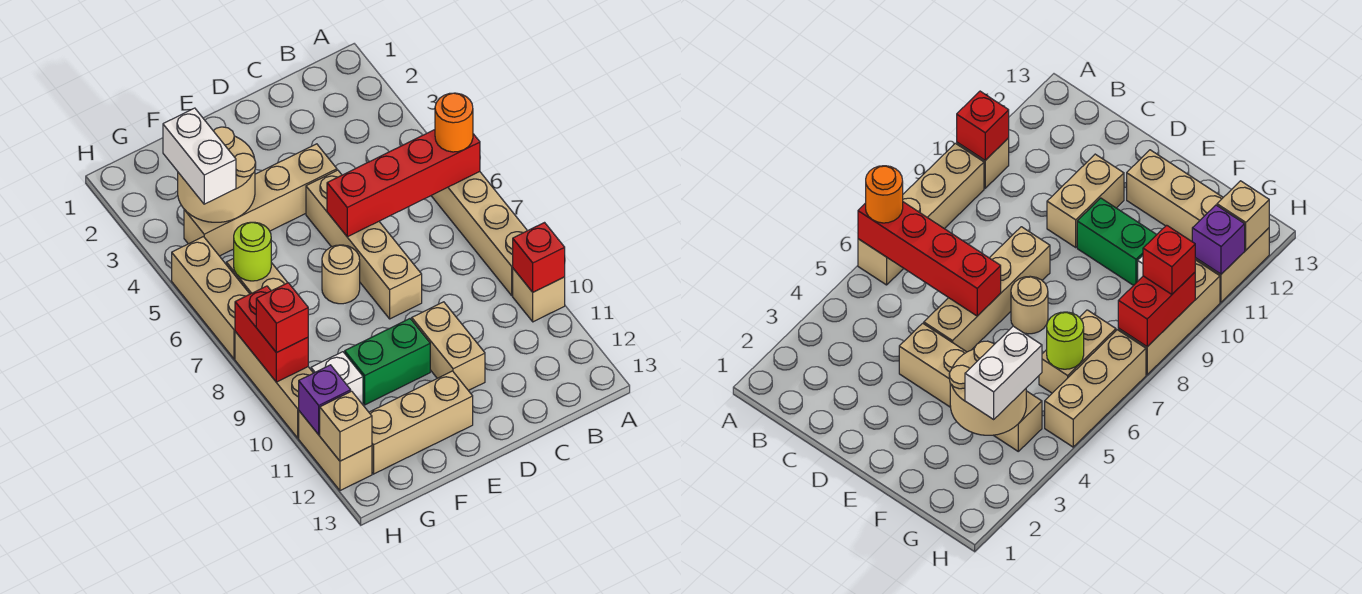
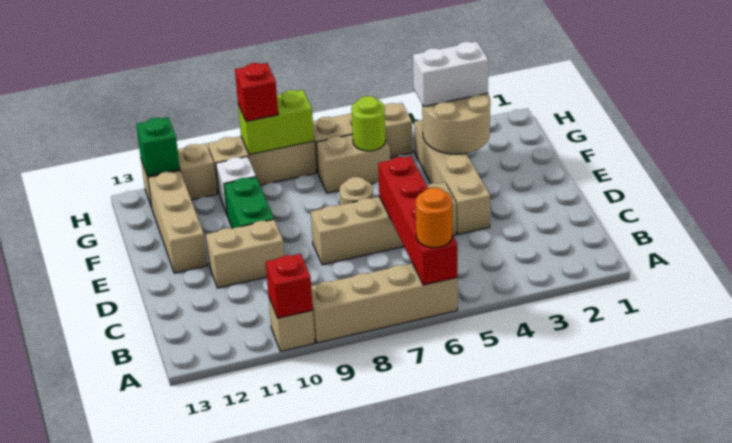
red brick H8:H9 level 2 -> lime brick H8:H9 level 2
purple brick H11 level 2 -> none
tan brick H12 level 2 -> green brick H12 level 2

